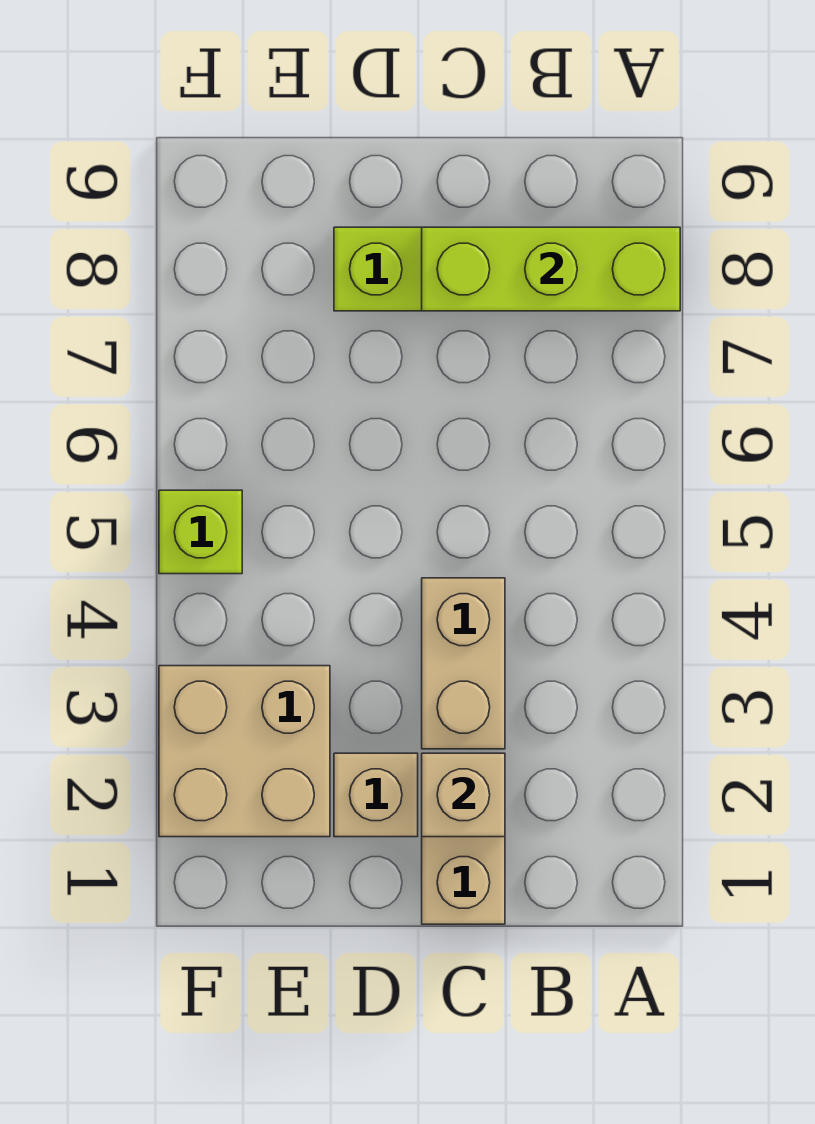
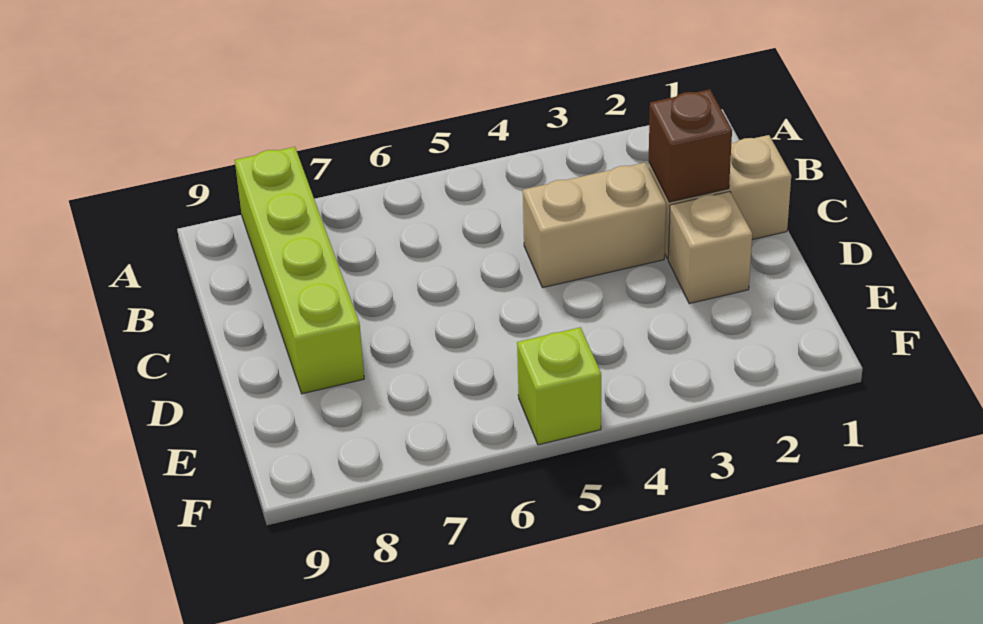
lime brick A8:C8 level 2 -> none
tan brick C2 level 2 -> brown brick C2 level 2
tan brick E2:F3 level 1 -> none

